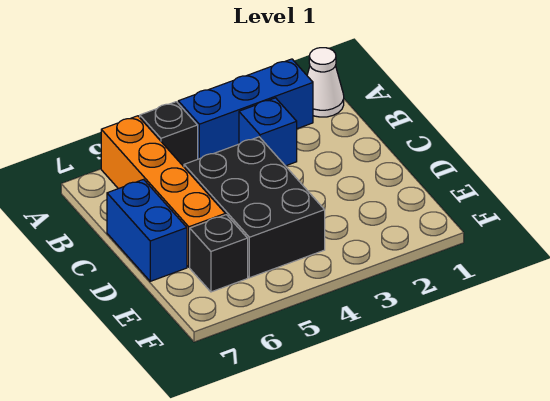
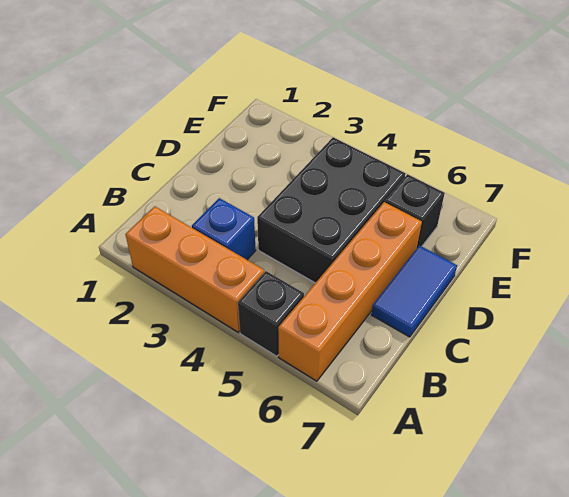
white cone A1 level 1 -> none
blue brick A2:A4 level 1 -> orange brick A2:A4 level 1
blue brick C7:D7 level 1 -> blue tile C7:D7 level 1

